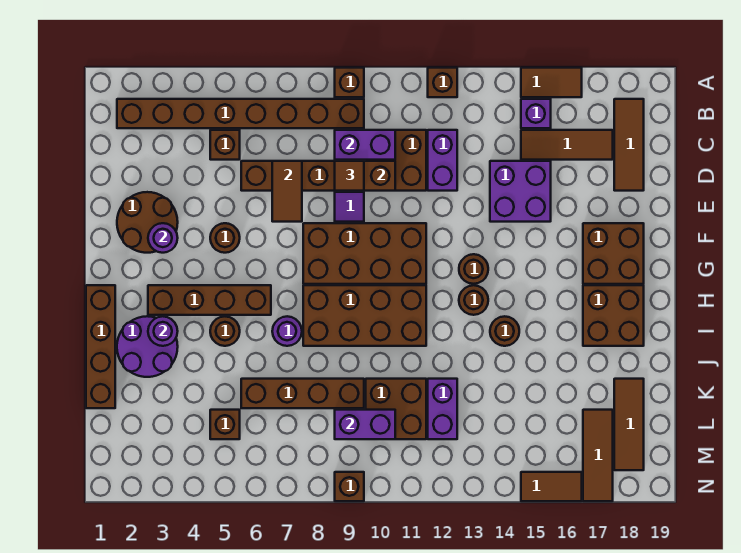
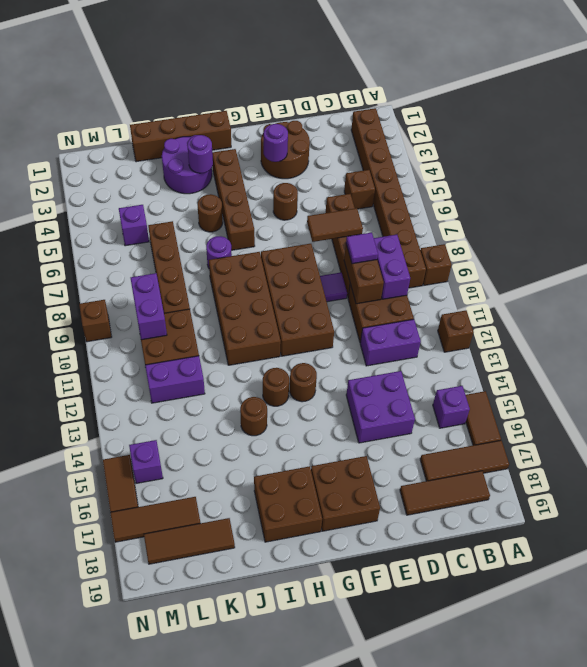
brown tile C15:C17 level 1 -> brown tile A17:C17 level 1
brown tile D9 level 3 -> purple tile D9 level 3
brown brick L5 level 1 -> purple brick L5 level 1
none -> purple brick M15 level 1

